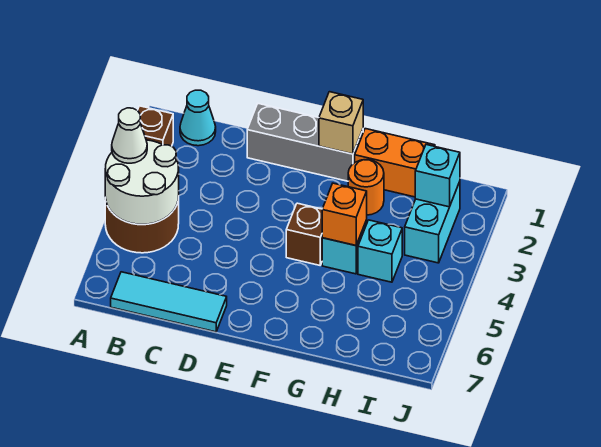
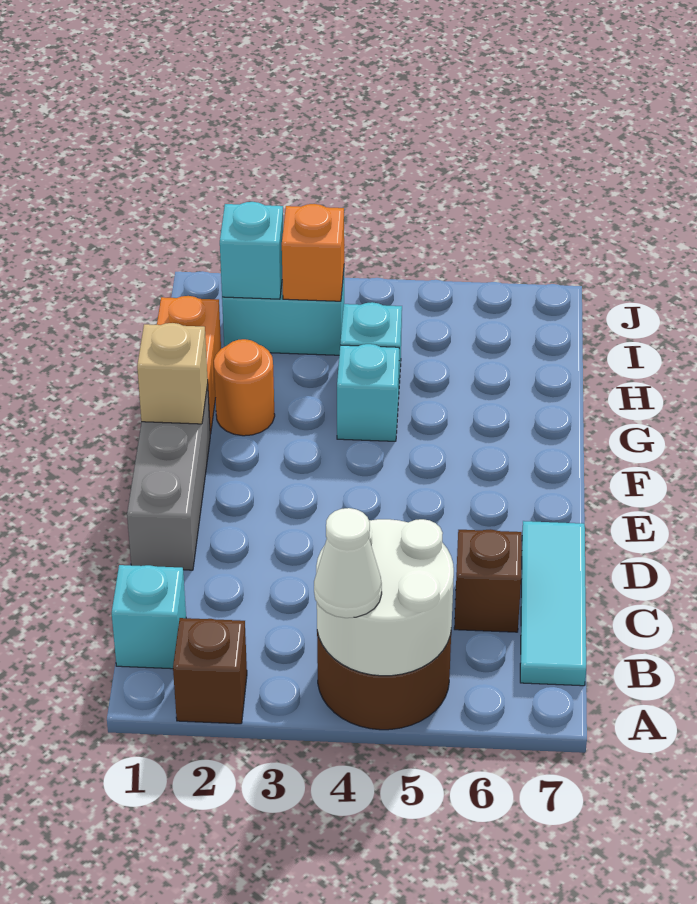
cyan cone B1 level 1 -> cyan brick B1 level 1
brown brick F4 level 1 -> brown brick C6 level 1
orange brick G4 level 2 -> orange brick I3 level 2

